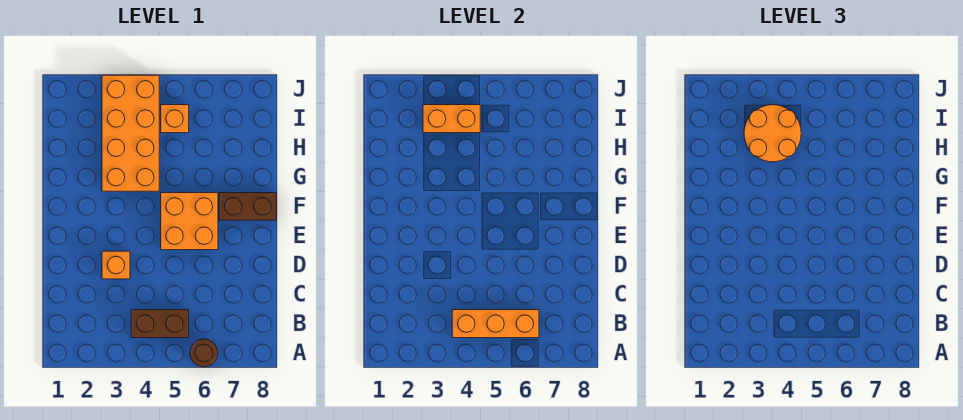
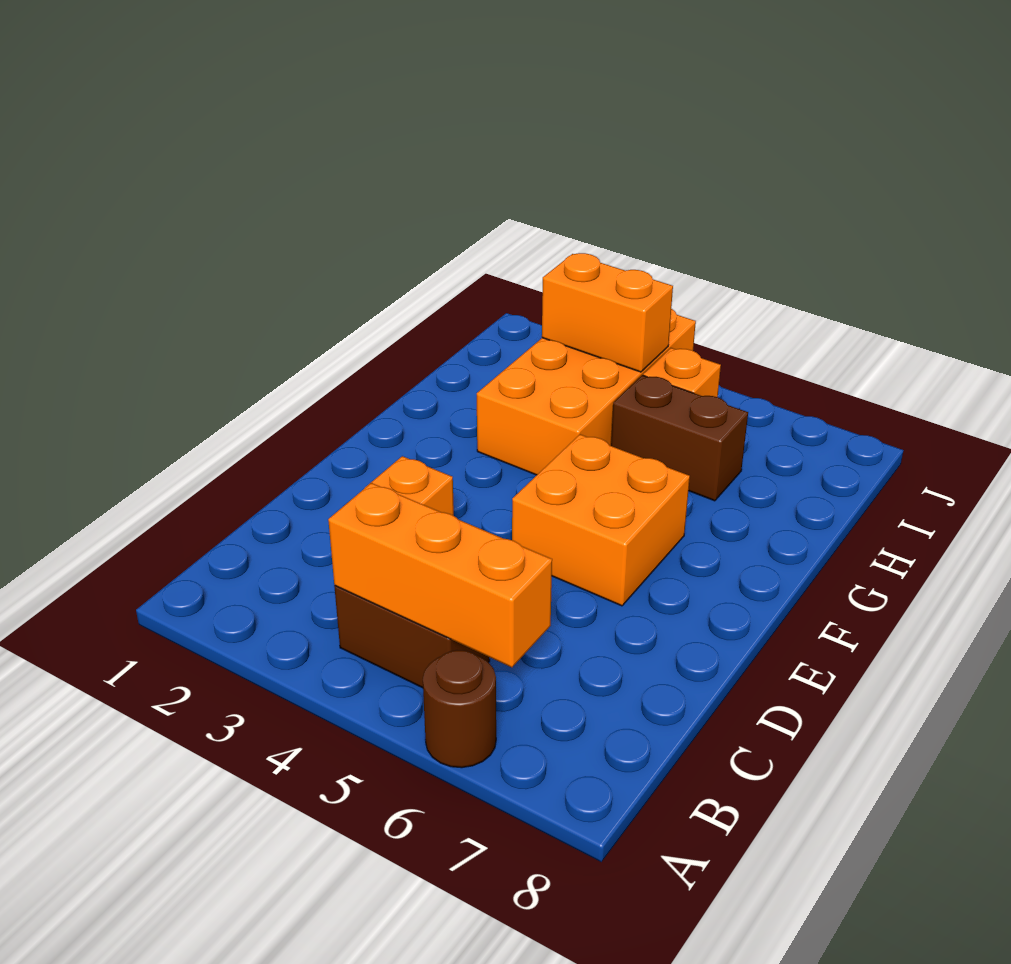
brown brick F7:F8 level 1 -> brown brick H5:H6 level 1
orange round brick H3:I4 level 3 -> none

